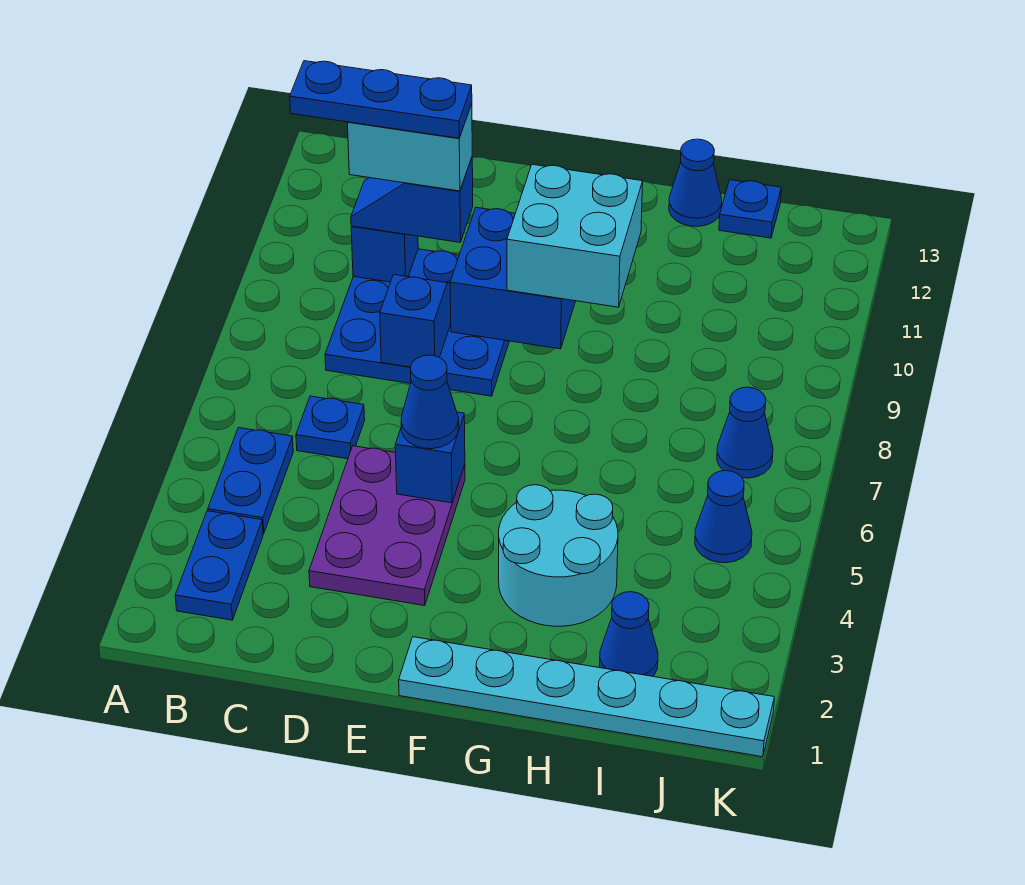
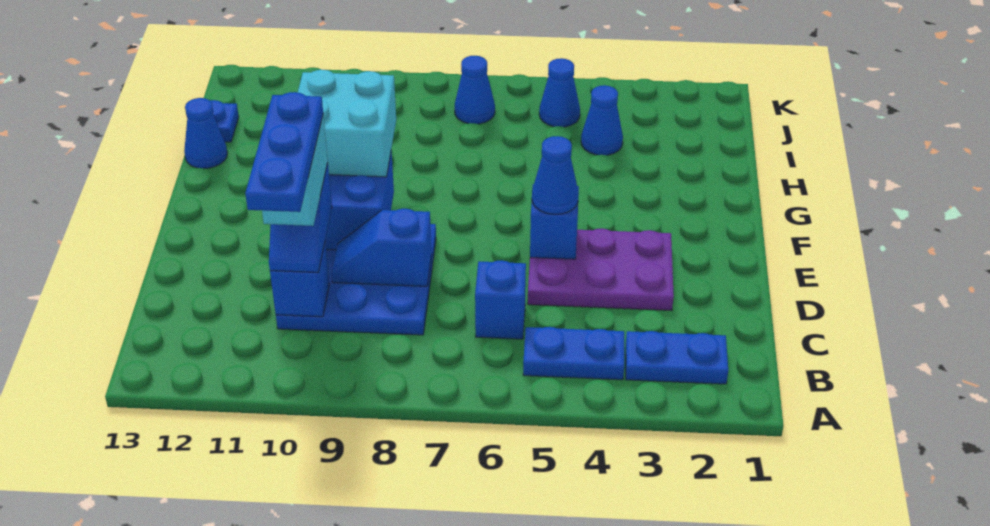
blue plate C6 level 1 -> blue brick C6 level 1
cyan plate F1:K1 level 1 -> none
cyan round brick G3:H4 level 1 -> none
blue cone I2 level 1 -> blue cone I4 level 1

